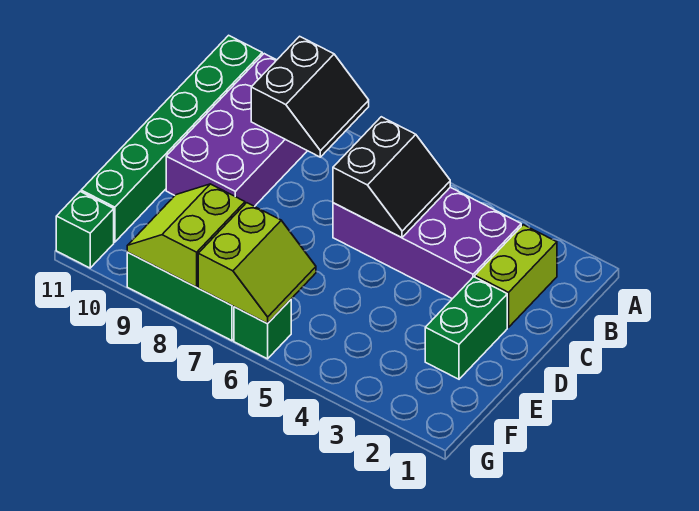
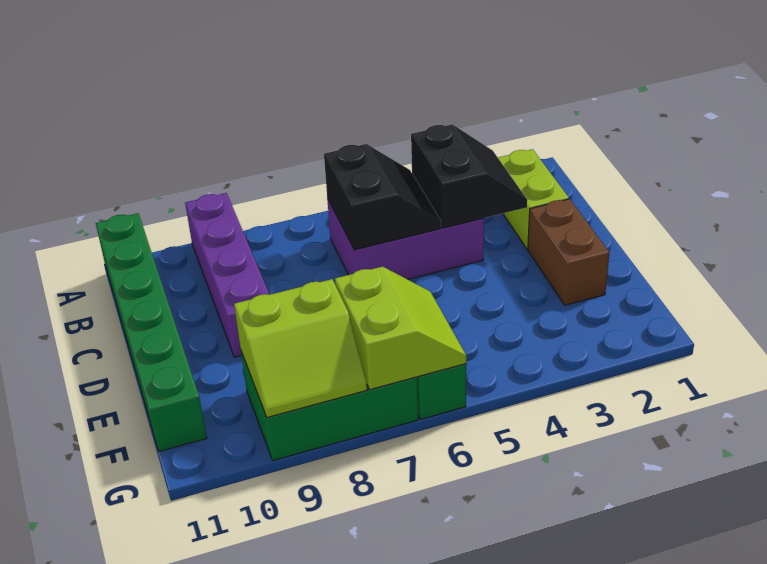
black slope A8:B9 level 2 top 9 -> black slope B3:C4 level 2 top 4
purple brick A9:D10 level 1 -> purple brick A9:D9 level 1
purple brick B3:C6 level 1 -> purple brick B4:C6 level 1
green brick D2:E2 level 1 -> brown brick D2:E2 level 1
lime slope F8:G9 level 2 top 8 -> lime slope F8:G9 level 2 top F
green brick G11 level 1 -> none

